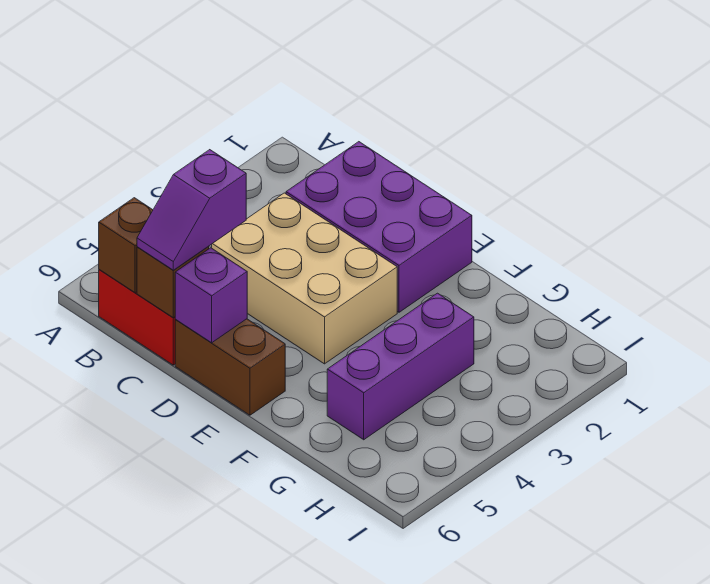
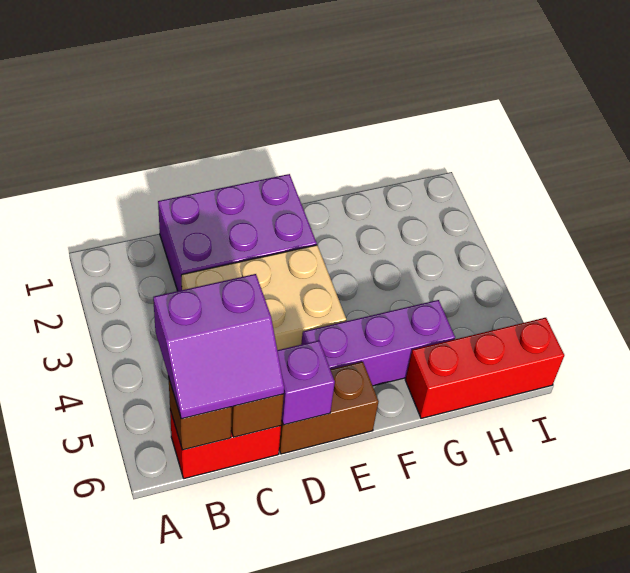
purple slope C5:C6 level 3 top 5 -> purple slope B5:C6 level 3 top 5
purple brick G3:G5 level 1 -> purple brick E5:G5 level 1
none -> red brick G6:I6 level 1

